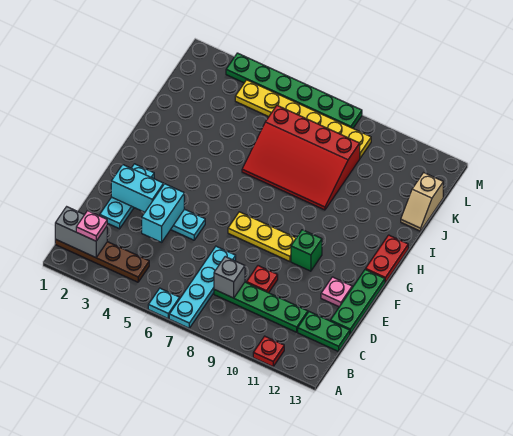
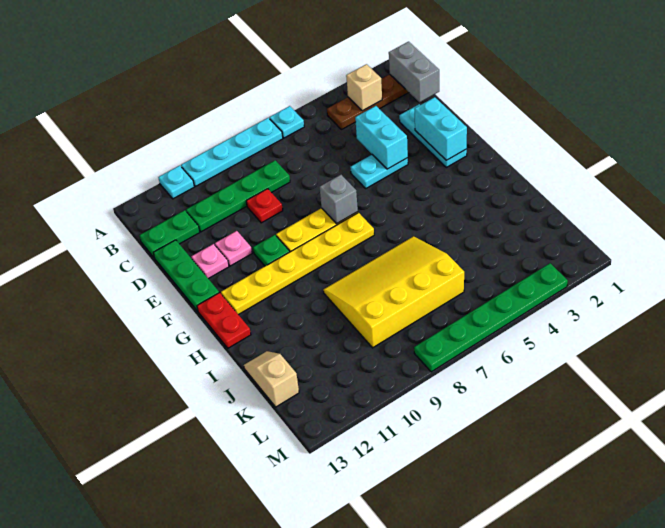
cyan plate A7:D7 level 1 -> cyan plate A7:A10 level 1
red plate A11 level 1 -> cyan plate A11 level 1
grey brick B1:B2 level 2 -> grey brick B1:C1 level 2
pink plate B2 level 3 -> pink plate E11 level 1
none -> tan brick B3 level 2
grey brick C8 level 2 -> grey brick F7 level 2
cyan brick E2:E3 level 2 -> cyan brick E2:F2 level 2
green brick F10 level 1 -> green plate F10 level 1
red slope I6:K9 level 1 top K -> yellow slope I6:K9 level 1 top K
yellow plate L4:L9 level 1 -> yellow plate G7:G12 level 1

